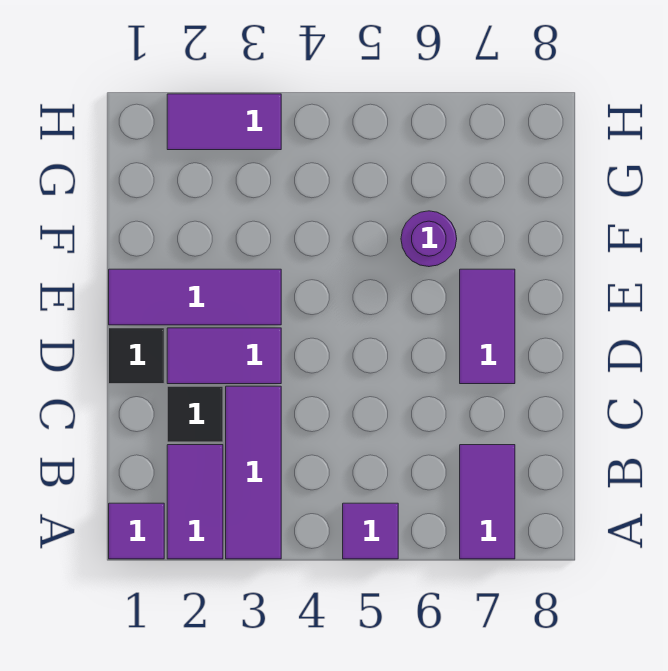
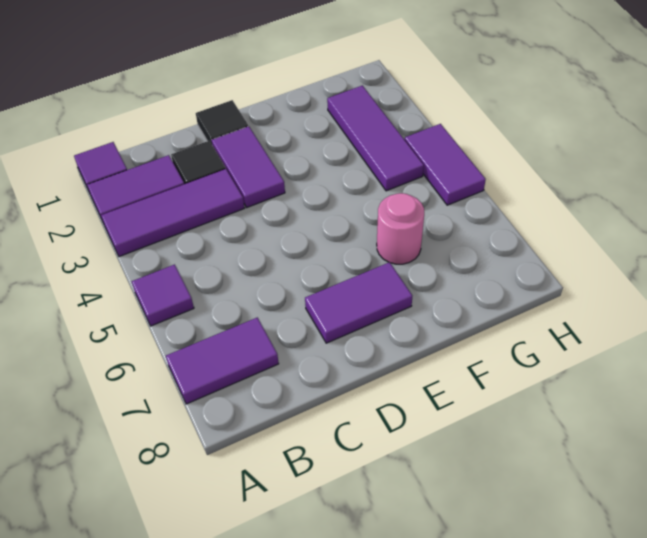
purple tile E1:E3 level 1 -> purple tile G2:G4 level 1
purple round brick F6 level 1 -> pink round brick F6 level 1
purple tile H2:H3 level 1 -> purple tile H4:H5 level 1

